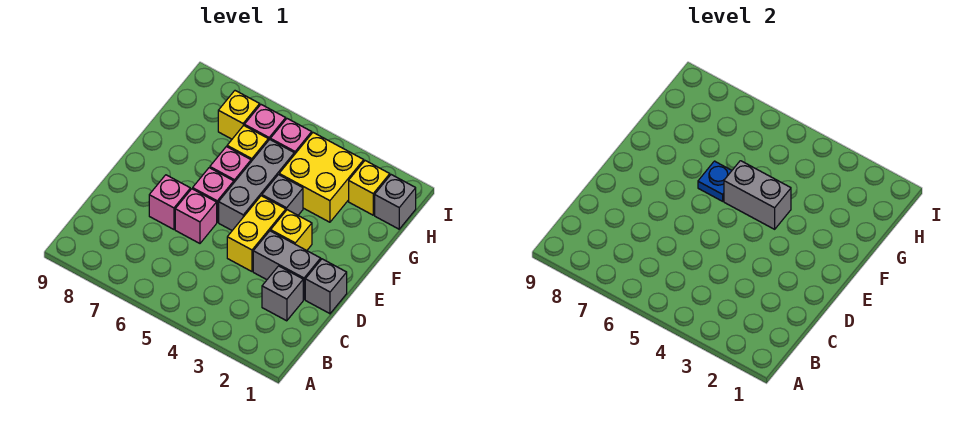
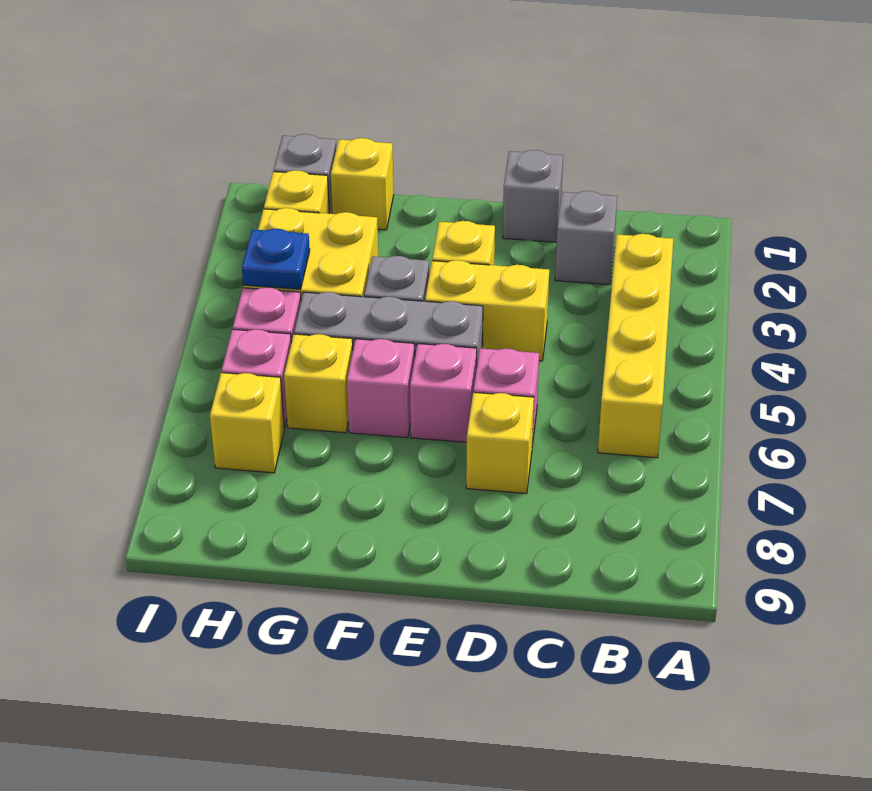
none -> yellow brick B3:B6 level 1
grey brick D2:D3 level 1 -> none
pink brick D7 level 1 -> yellow brick D7 level 1
grey brick F4:F5 level 2 -> none
blue plate F6 level 2 -> blue plate H4 level 2
none -> yellow brick G1 level 1

